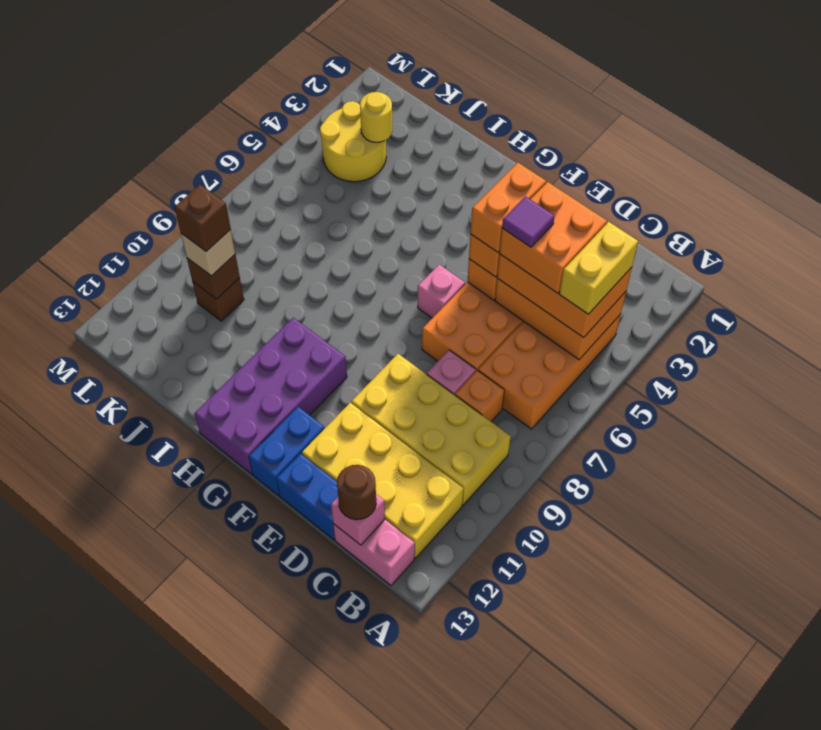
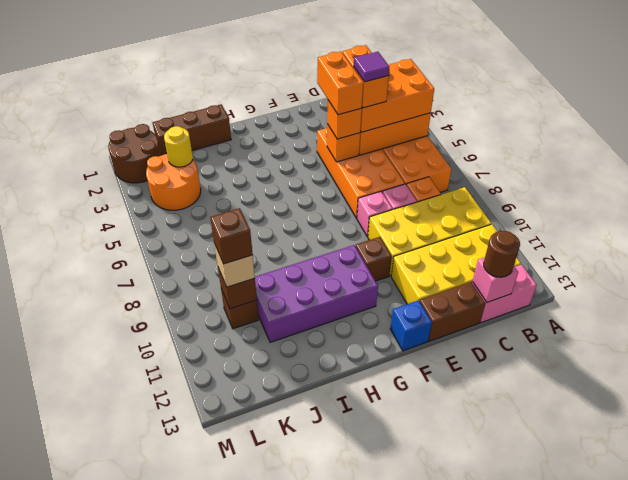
yellow brick B4:B5 level 4 -> none
orange brick C4:D5 level 4 -> orange brick D4:D5 level 4
blue brick D13:E13 level 1 -> brown brick D13:E13 level 1
pink brick F6 level 1 -> pink brick E8 level 1
none -> brown brick F10 level 1
blue brick F12:F13 level 1 -> blue brick F13 level 1
purple brick G10:H13 level 1 -> purple brick G10:J11 level 1
none -> brown brick I1:K1 level 1
yellow round brick K3:L4 level 1 -> orange round brick K3:L4 level 1
none -> brown round brick L1:M2 level 1

